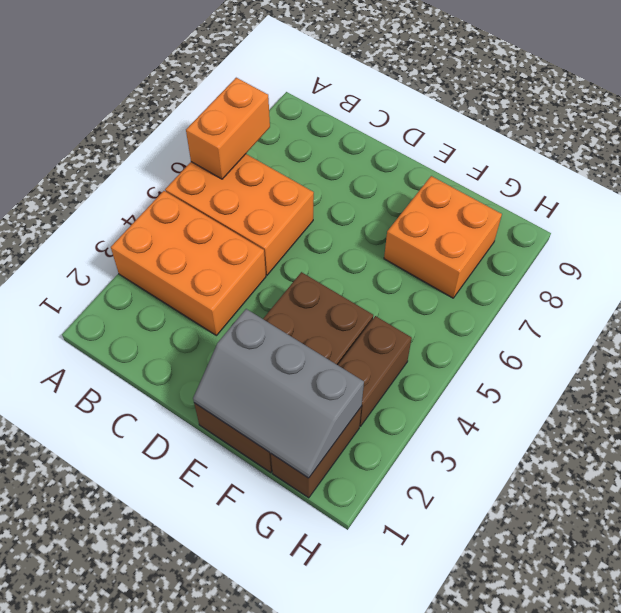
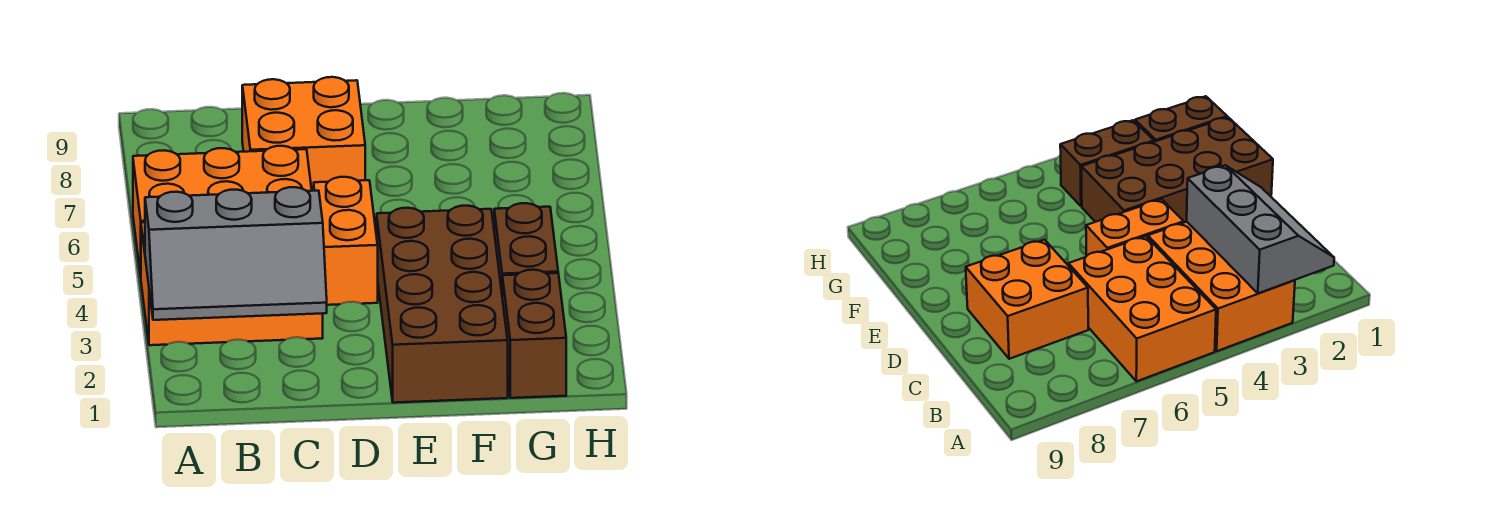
orange brick A6:A7 level 2 -> orange brick D4:D5 level 1
grey slope E1:G2 level 2 top 2 -> grey slope A2:C3 level 2 top 3
orange brick F7:G8 level 1 -> orange brick C7:D8 level 1

